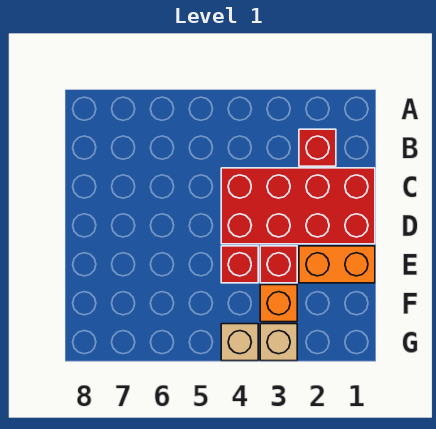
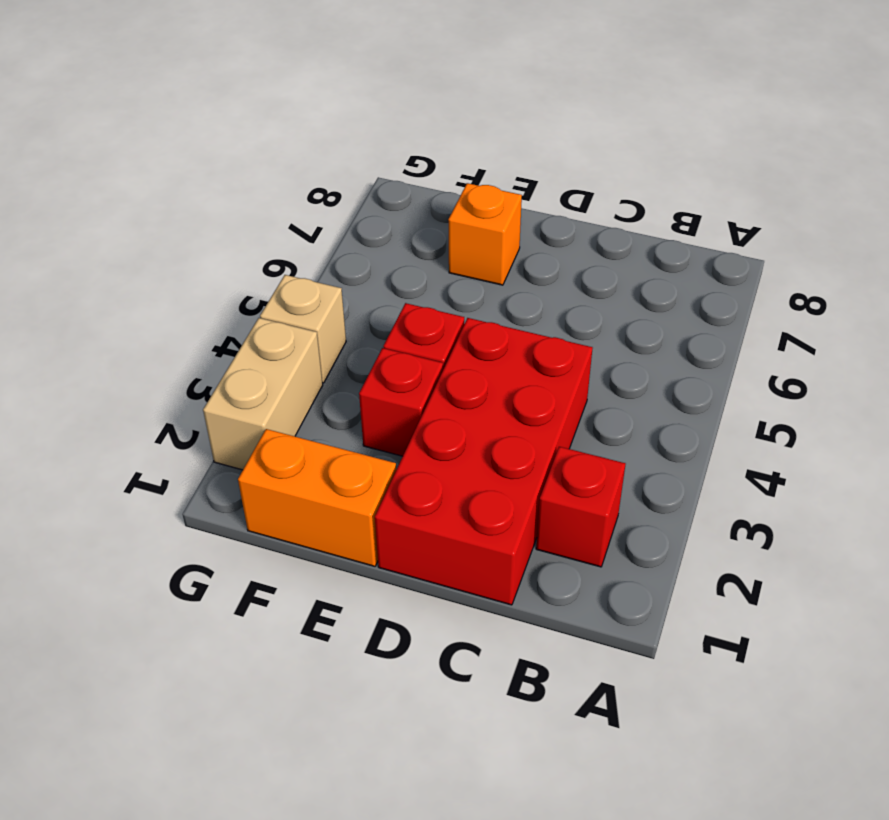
orange brick E1:E2 level 1 -> orange brick E1:F1 level 1
orange brick F3 level 1 -> orange brick E7 level 1
tan brick G3 level 1 -> tan brick G2:G3 level 1

